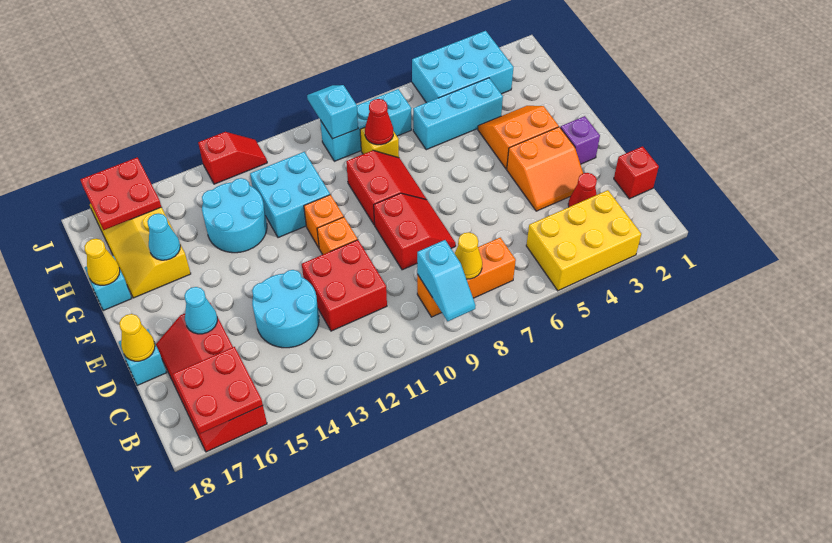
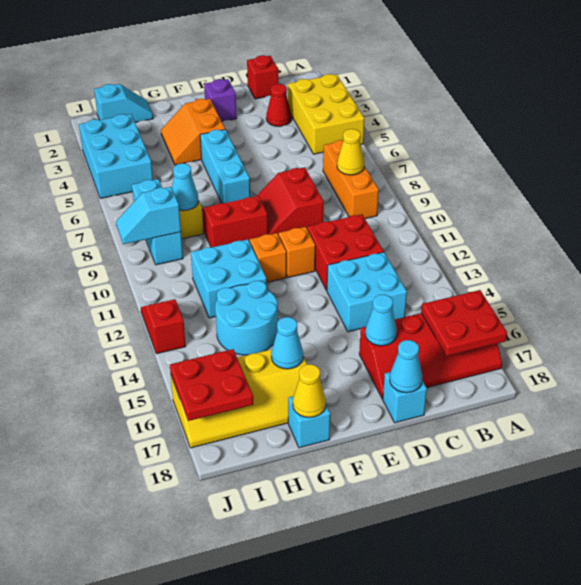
cyan slope A9:B9 level 2 top B -> cyan slope H1:I1 level 1 top I
cyan round brick C13:D14 level 1 -> cyan brick C13:D14 level 1
orange slope D3:E4 level 1 top E -> none
red slope D8:E9 level 1 top 9 -> red slope D8:E9 level 1 top D
yellow cone D18 level 2 -> cyan cone D18 level 2
cyan brick H4:H6 level 1 -> cyan brick F5:F7 level 1
red cone H8 level 2 -> cyan cone H8 level 2

